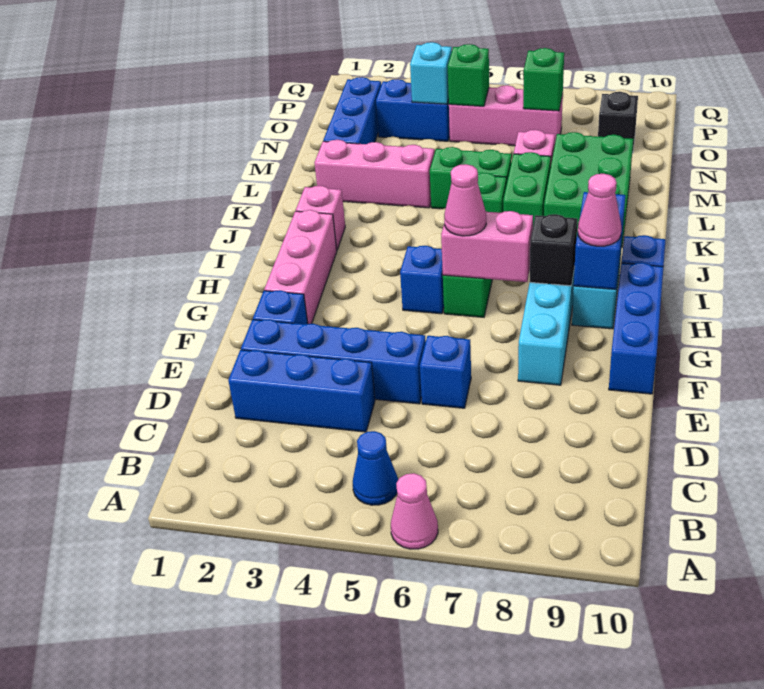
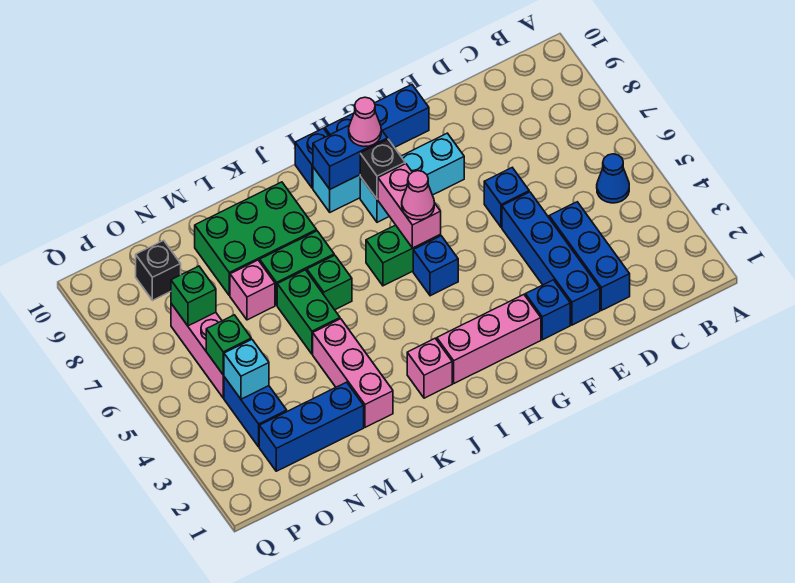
pink cone A6 level 1 -> none

